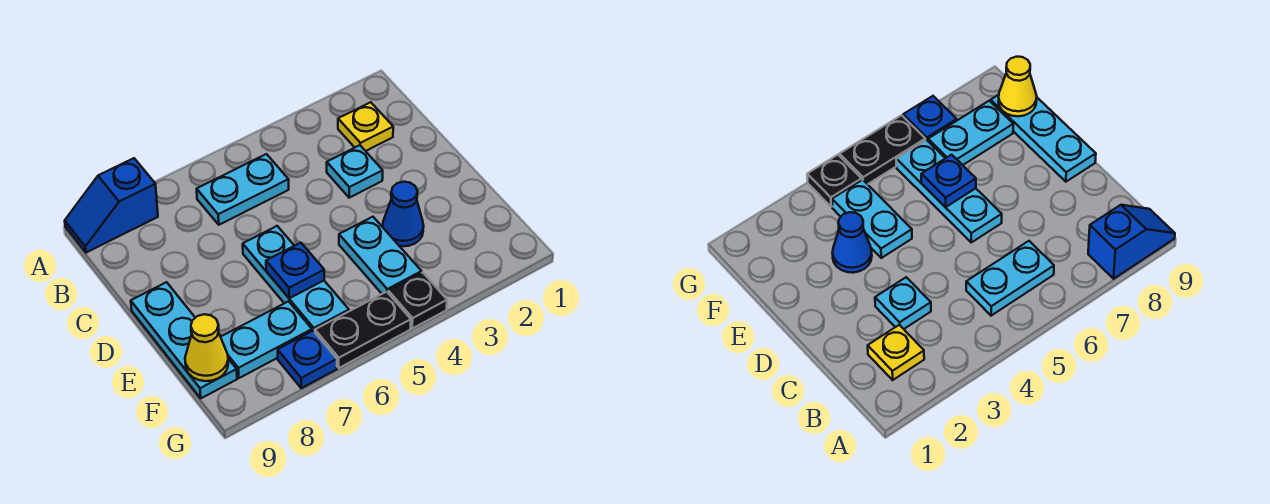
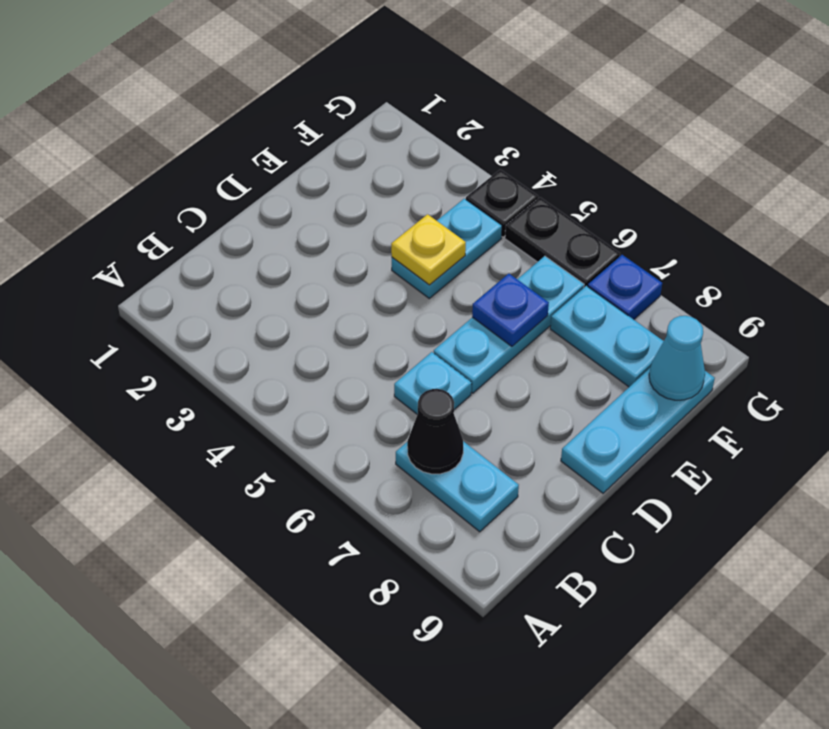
blue slope A8:A9 level 1 top 8 -> none
yellow plate B2 level 1 -> yellow plate E4 level 2
cyan plate B5:B6 level 1 -> cyan plate B7:B8 level 1
none -> black cone B7 level 2
cyan plate C3 level 1 -> cyan plate C6 level 1
blue cone E3 level 1 -> none
yellow cone F9 level 2 -> cyan cone F9 level 2

